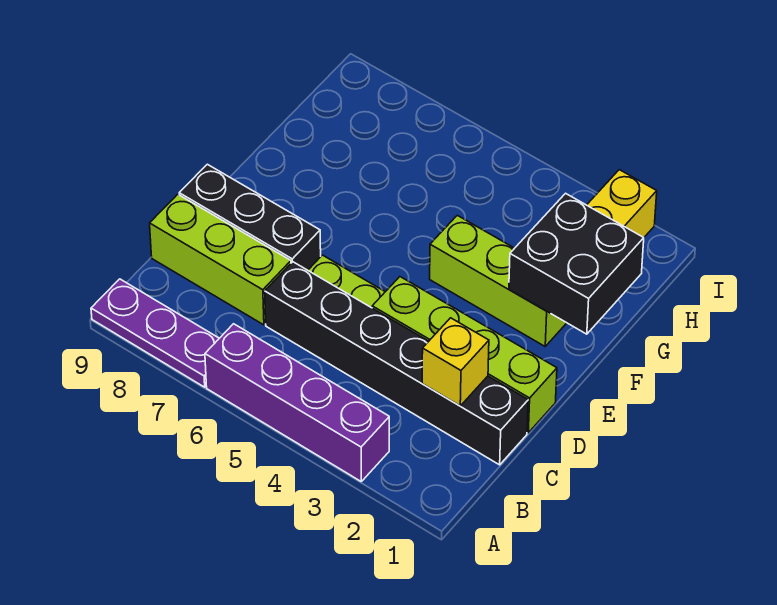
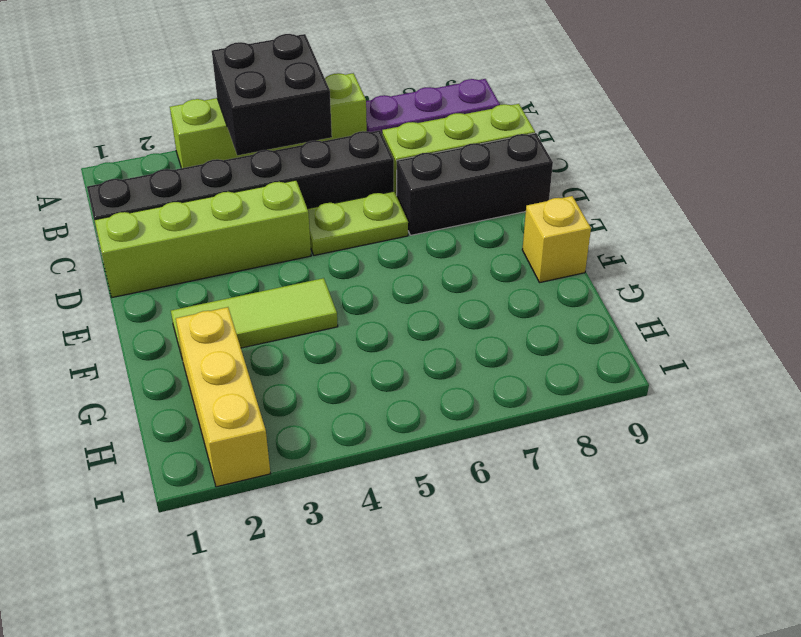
purple brick A3:A6 level 1 -> lime brick A3:A6 level 1
yellow brick C2 level 2 -> yellow brick F9 level 1
black brick F1:G2 level 2 -> black brick A4:B5 level 2
lime brick F2:F4 level 1 -> lime tile F2:F4 level 1

